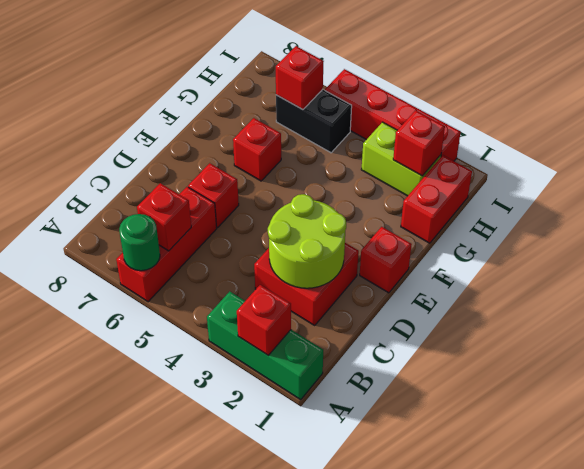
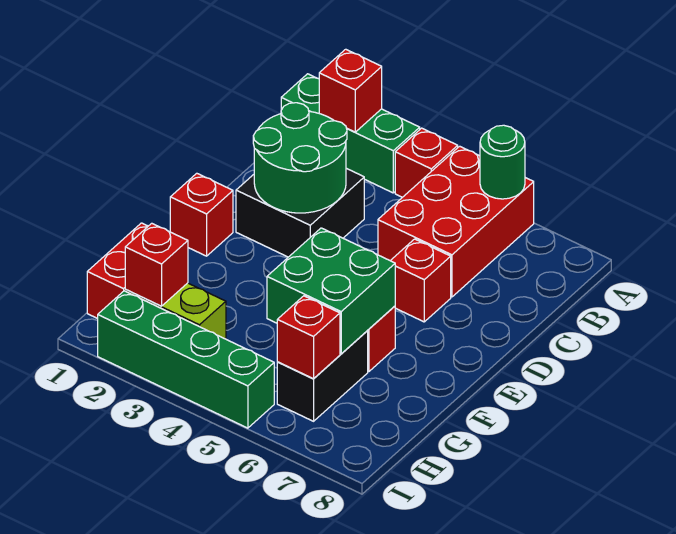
red brick A6:C6 level 1 -> red brick A5:C6 level 1
red brick B6 level 2 -> red brick A4 level 1
red brick C2:D3 level 1 -> black brick C2:D3 level 1
lime round brick C2:D3 level 2 -> green round brick C2:D3 level 2
none -> green brick F5:G6 level 2
black brick H5:H6 level 1 -> black brick G6:H6 level 1
red brick I2:I5 level 1 -> green brick I2:I5 level 1

